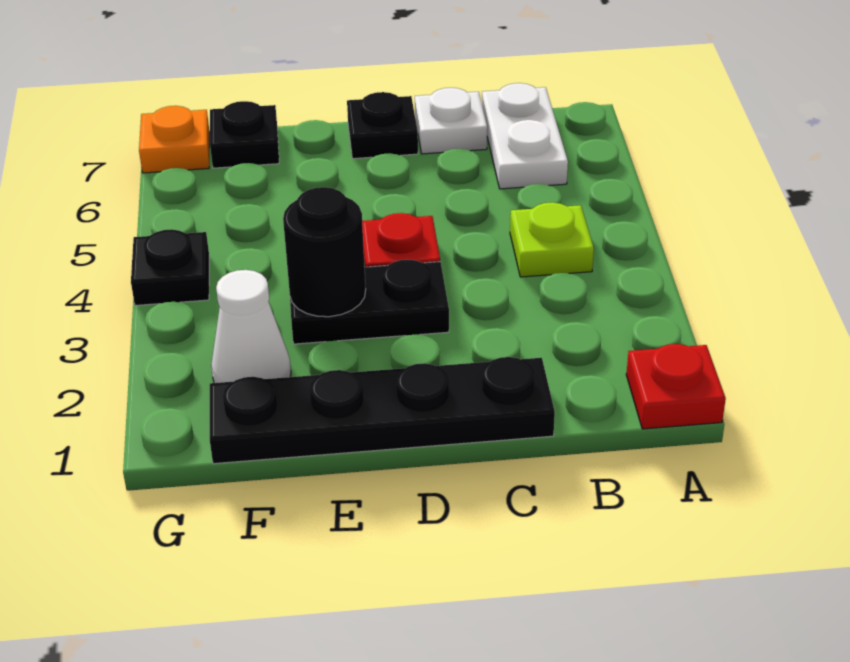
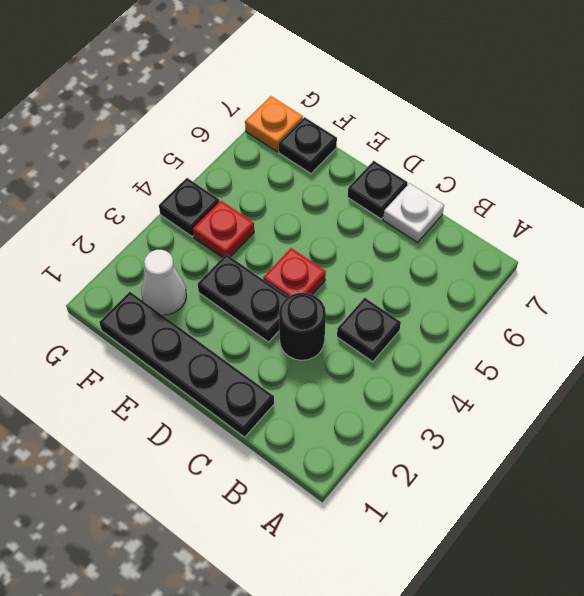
red plate A1 level 1 -> red plate F4 level 1
lime plate B4 level 1 -> black plate B4 level 1
white plate B6:B7 level 1 -> none
black round brick E3 level 2 -> black round brick C3 level 1

